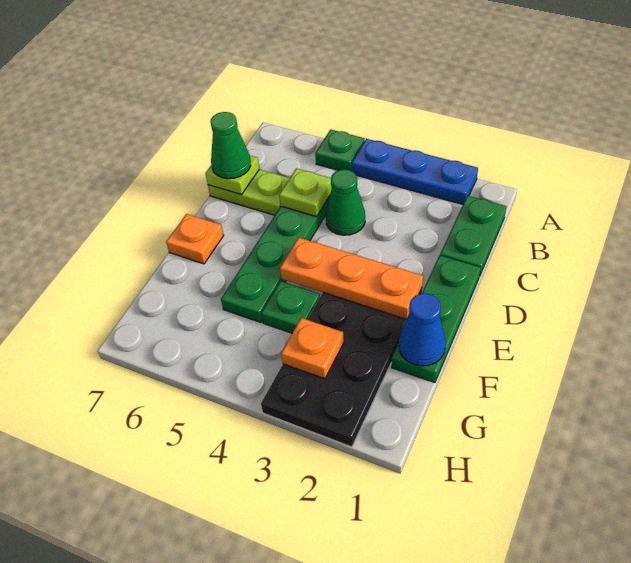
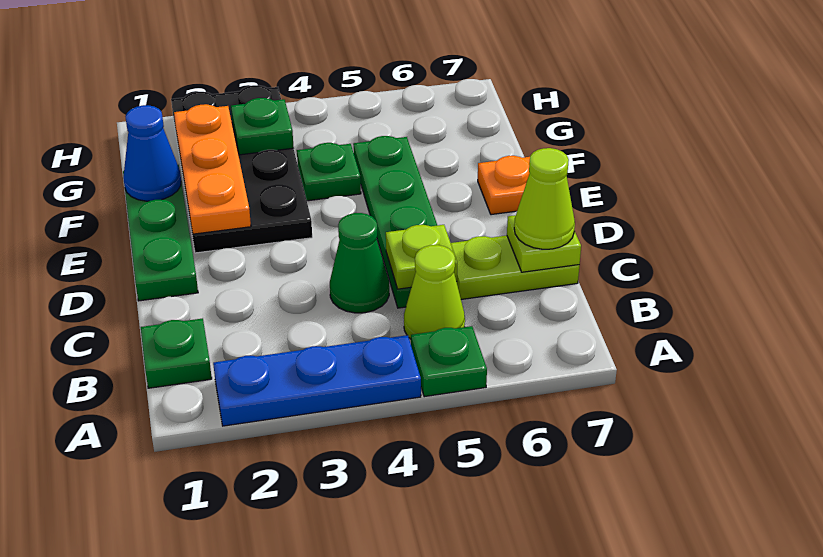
green plate B1:C1 level 1 -> green plate B1 level 1
none -> lime cone B5 level 1
green cone C7 level 3 -> lime cone C7 level 3
orange plate E2:E4 level 2 -> orange plate E2:G2 level 2
orange plate G3 level 2 -> green plate G3 level 2

